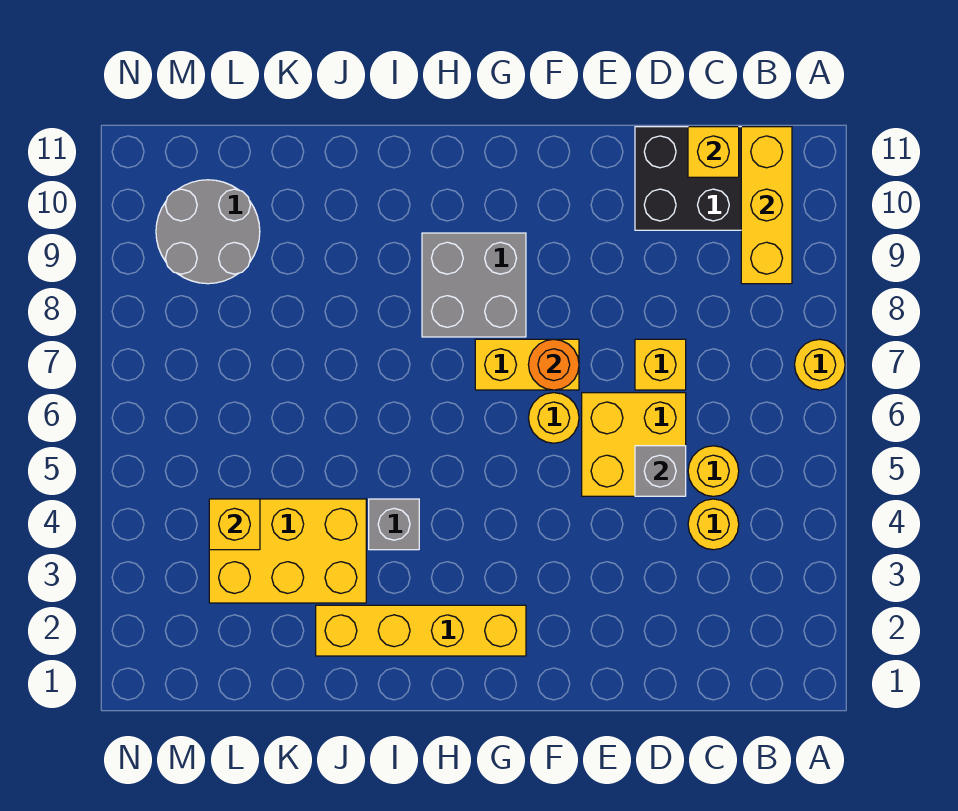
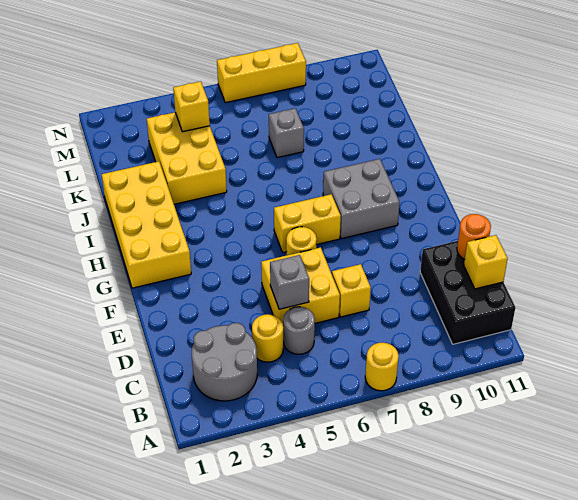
yellow brick B9:B11 level 2 -> yellow brick N6:N8 level 1
yellow round brick C5 level 1 -> grey round brick C5 level 1
yellow brick F7:G7 level 1 -> yellow brick G6:G7 level 1
orange round brick F7 level 2 -> orange round brick D11 level 2
yellow brick G2:J2 level 1 -> yellow brick G1:J2 level 1
grey brick I4 level 1 -> grey brick K7 level 1
grey round brick L9:M10 level 1 -> grey round brick B2:C3 level 1

